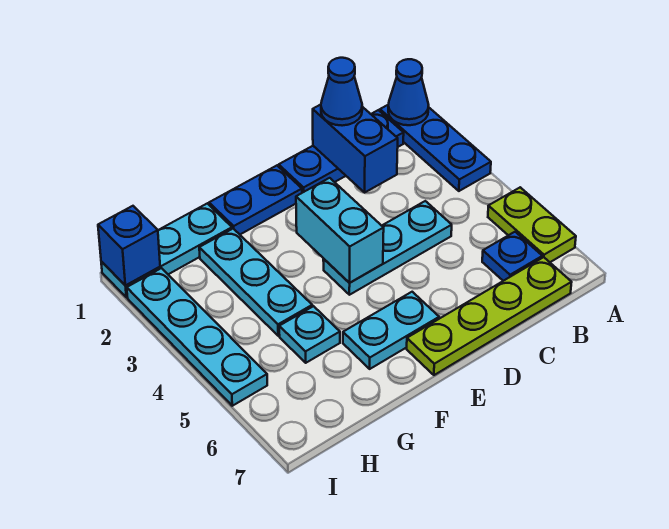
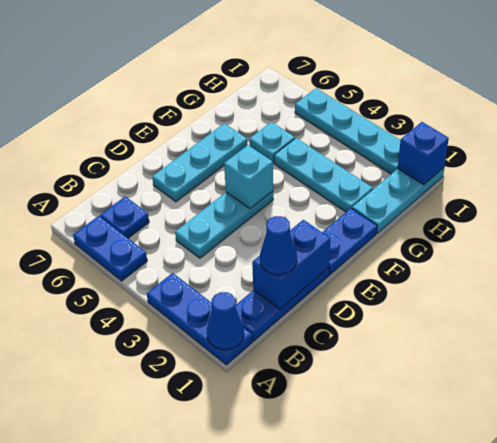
lime plate A5:A6 level 1 -> blue plate A5:A6 level 1
lime plate B7:E7 level 1 -> none
blue brick C1:C2 level 2 -> blue brick C1:D1 level 2
cyan brick E3:E4 level 2 -> cyan brick E4 level 2
cyan plate E6:F6 level 1 -> cyan plate D6:F6 level 1

